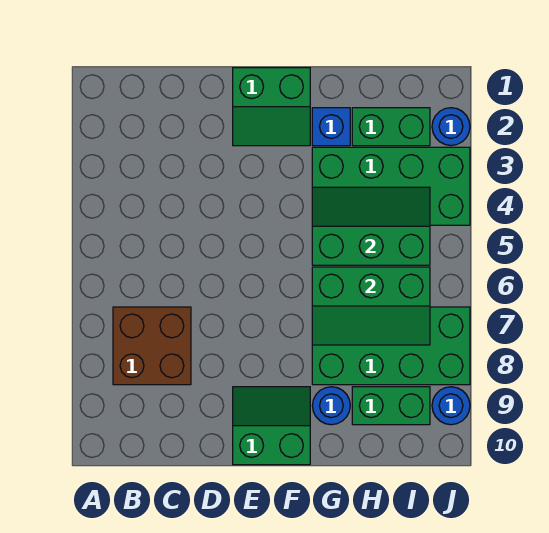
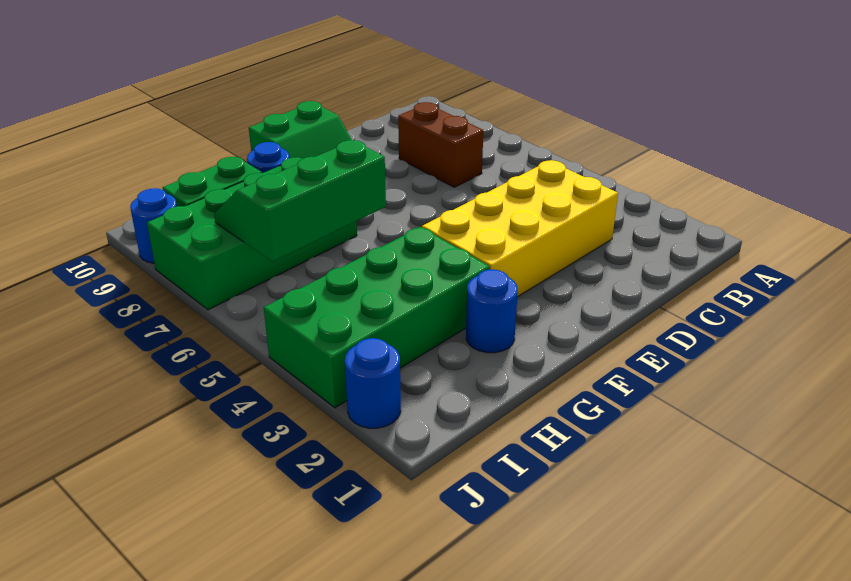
brown brick B7:C8 level 1 -> brown brick C7:C8 level 1
none -> yellow brick C3:F4 level 1
green slope E1:F2 level 1 top 1 -> none
blue brick G2 level 1 -> blue round brick G2 level 1
green slope G4:I5 level 2 top 5 -> none
green brick H2:I2 level 1 -> none

